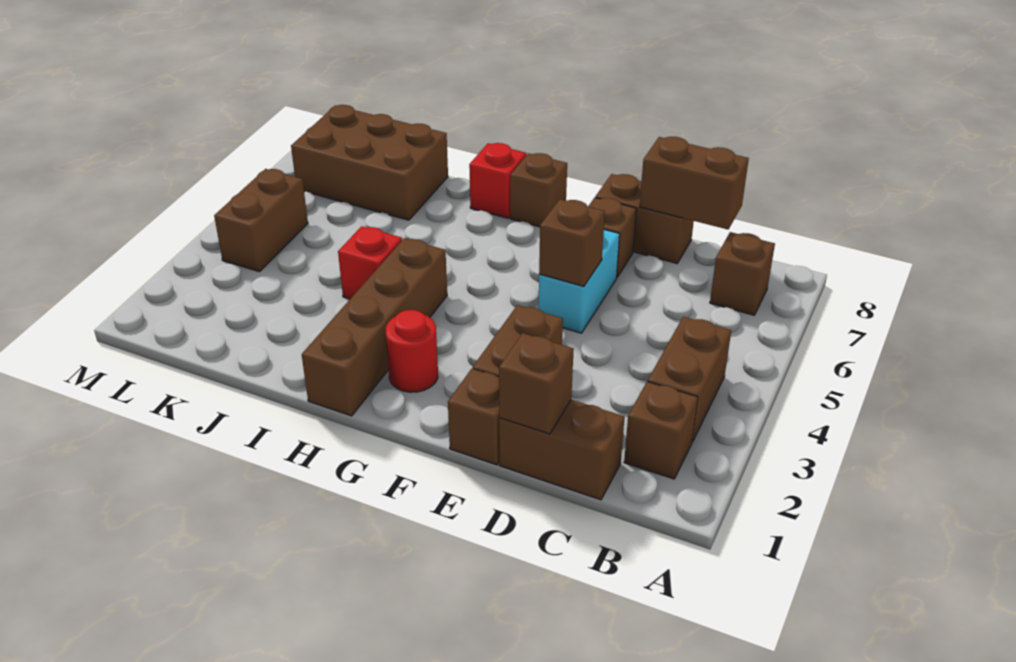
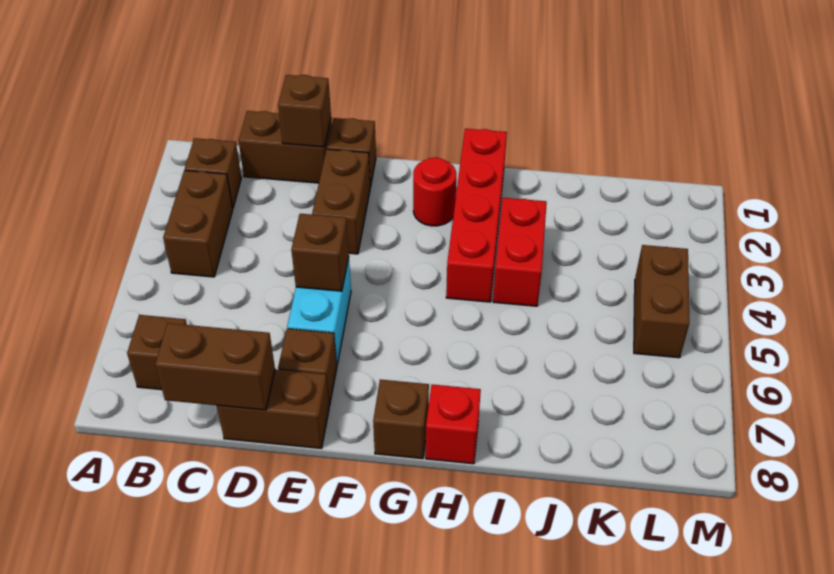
brown brick H1:H4 level 1 -> red brick H1:H4 level 1
red brick I4 level 1 -> red brick I3:I4 level 1
brown brick J7:L8 level 1 -> none

